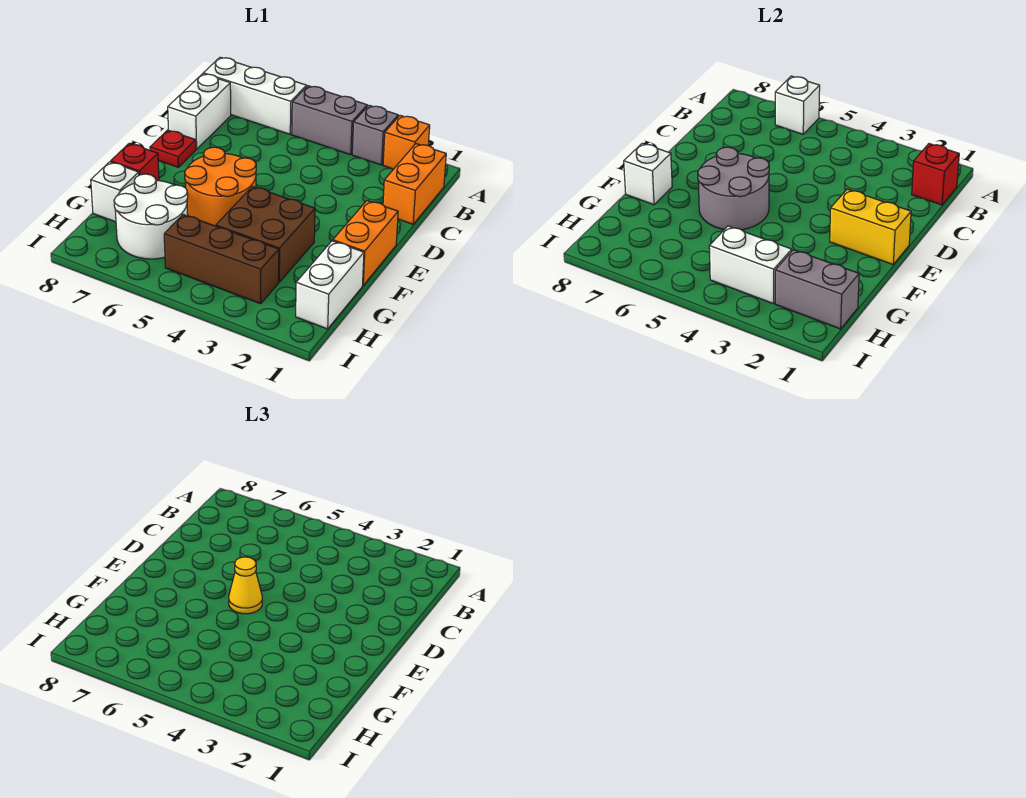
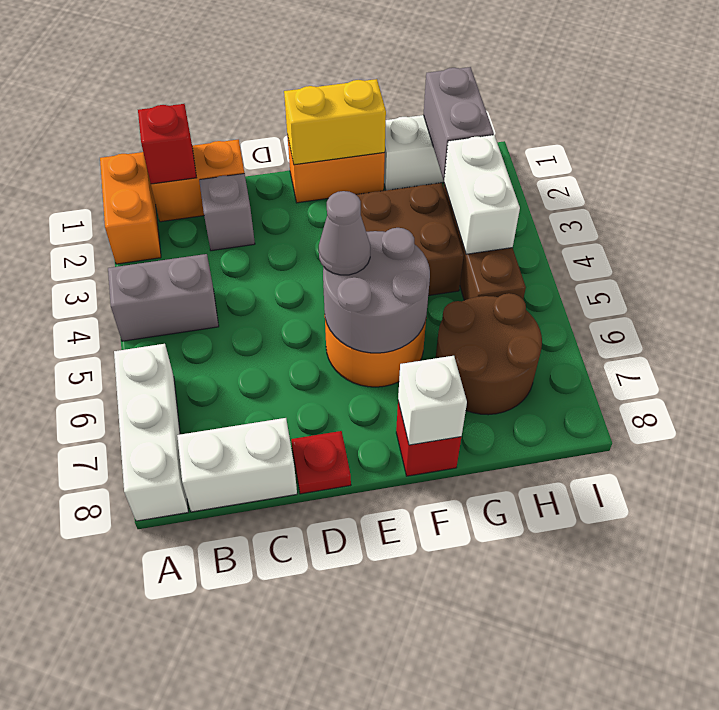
orange brick A2 level 1 -> orange brick A1:A2 level 1
grey brick A3 level 1 -> grey brick C2 level 1
grey brick A4:A5 level 1 -> grey brick A4:B4 level 1
white brick A6 level 2 -> none
yellow brick E1:E2 level 2 -> yellow brick E1:F1 level 2
yellow cone E5 level 3 -> grey cone E5 level 3
white round brick G6:H7 level 1 -> brown round brick G6:H7 level 1
white brick G8 level 1 -> none

